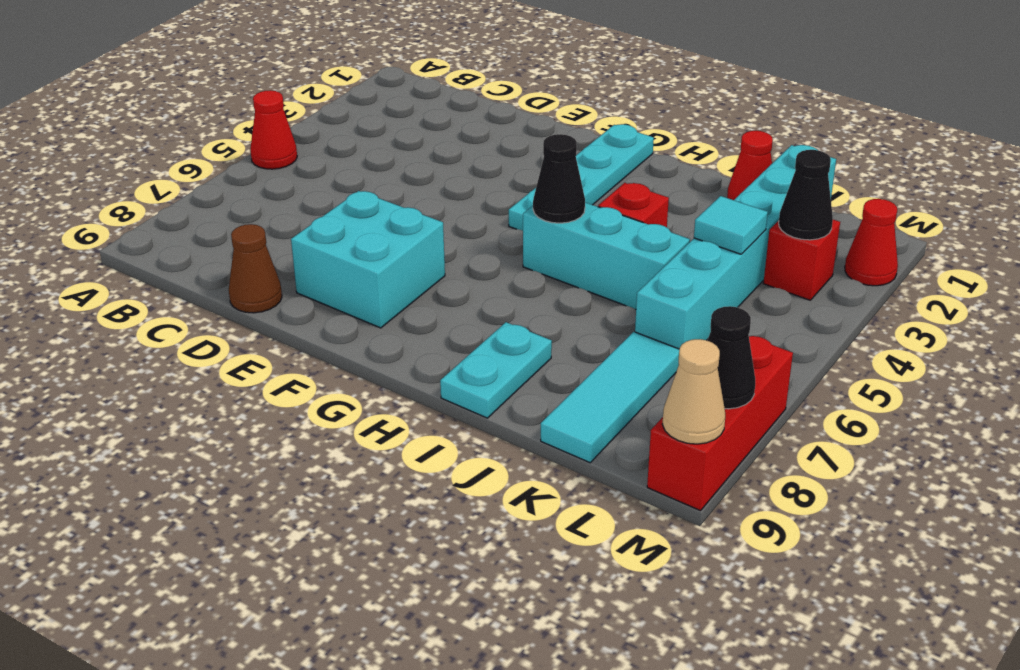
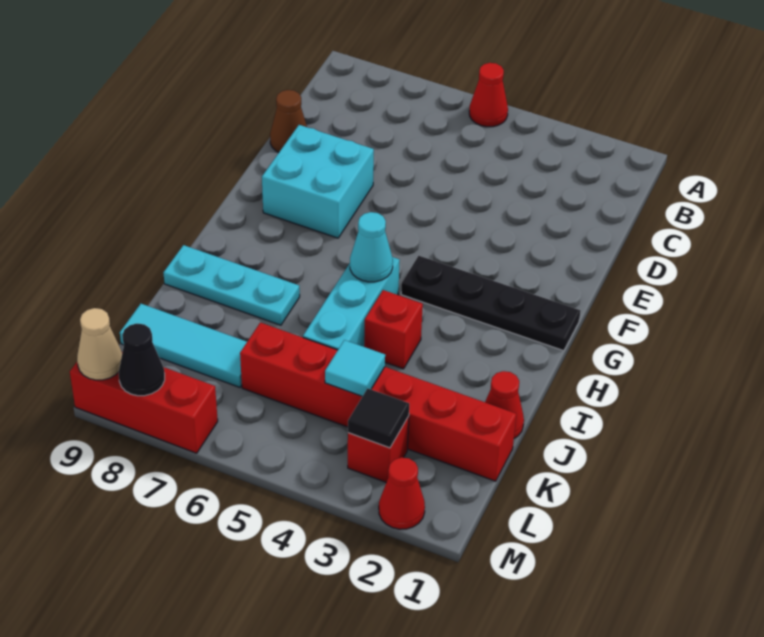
cyan plate G1:G4 level 1 -> black plate G1:G4 level 1
black cone H5 level 2 -> cyan cone H5 level 2
cyan plate I8:I9 level 1 -> cyan plate I7:I9 level 1
cyan brick K1:K6 level 1 -> red brick K1:K6 level 1
black cone L3 level 2 -> black tile L3 level 2

